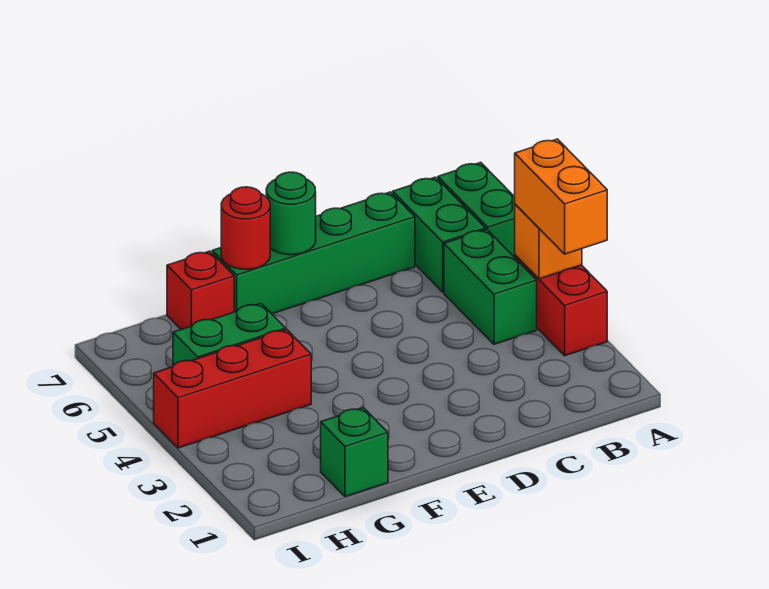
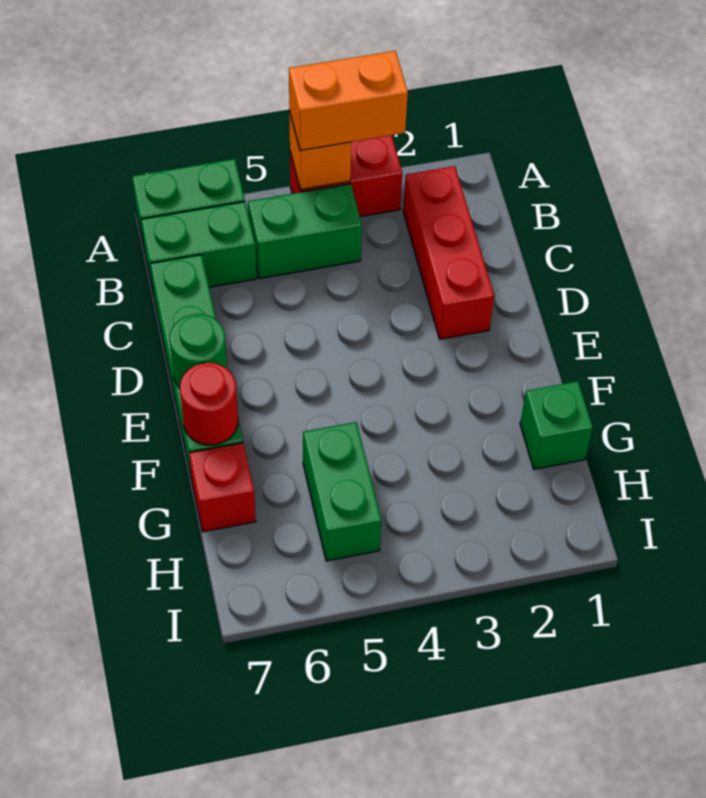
red brick G4:I4 level 1 -> red brick B2:D2 level 1

